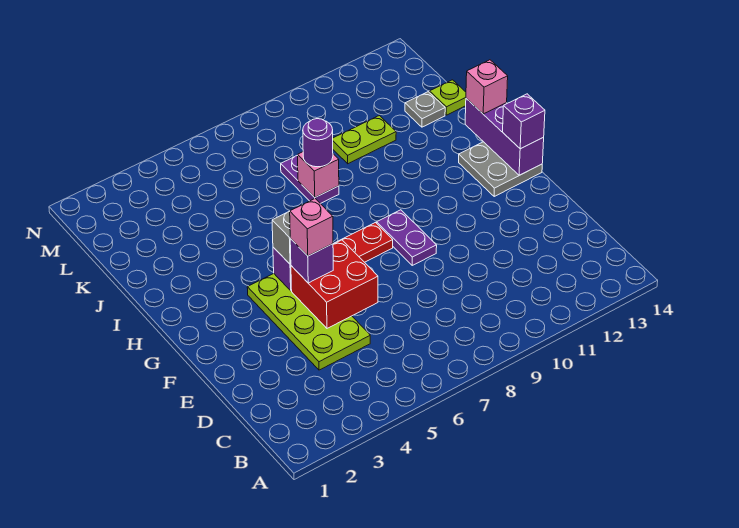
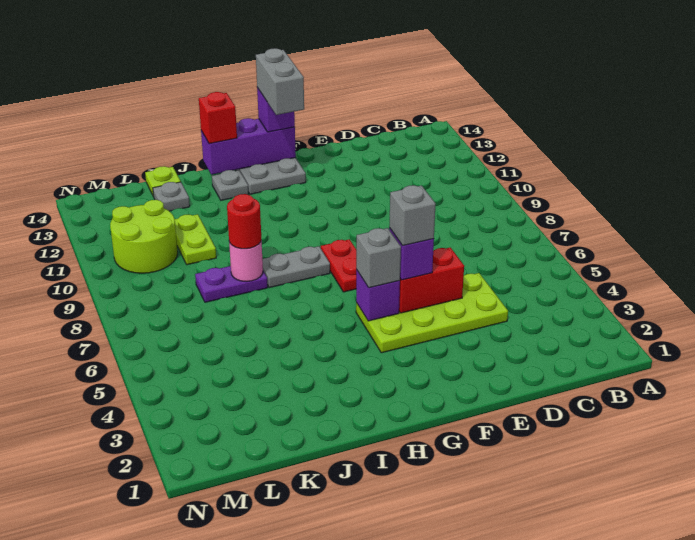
red brick E5:F6 level 2 -> red brick E5:F5 level 2
pink brick F5 level 4 -> grey brick F5 level 4
purple plate F9:G9 level 1 -> none
none -> grey brick G13:G14 level 4
none -> grey plate H8:I8 level 1
none -> grey plate I13 level 1
pink brick I14 level 3 -> red brick I14 level 3
pink brick J8 level 2 -> pink round brick J8 level 2
purple round brick J8 level 3 -> red round brick J8 level 3
none -> lime round brick L10:M11 level 1

